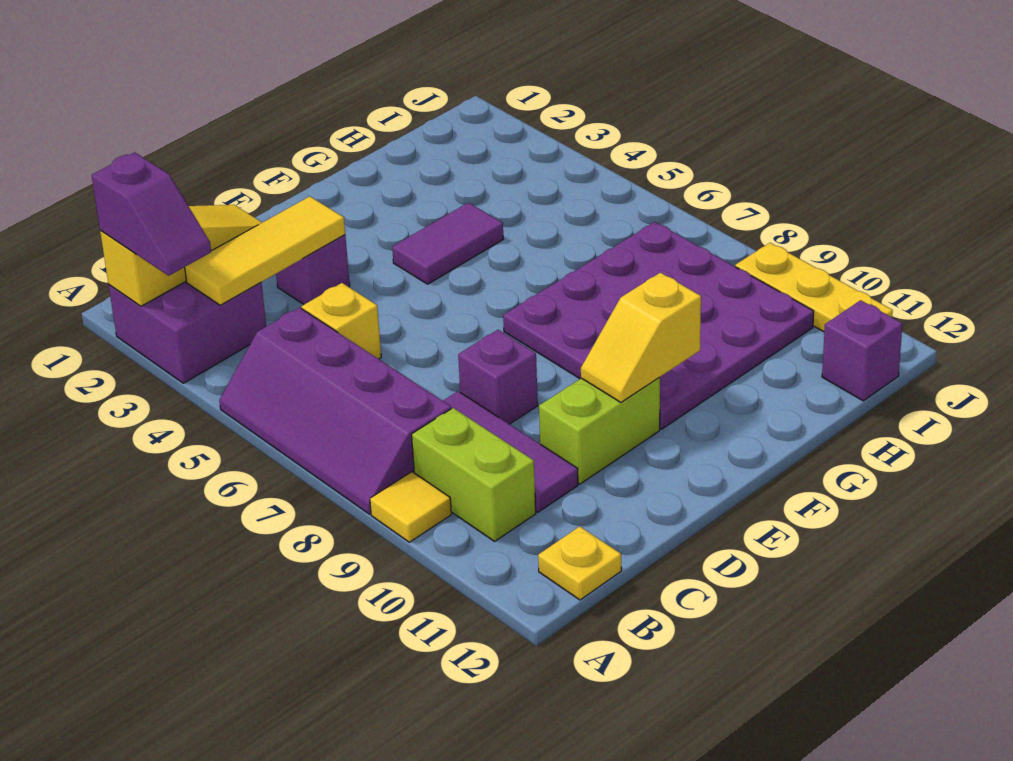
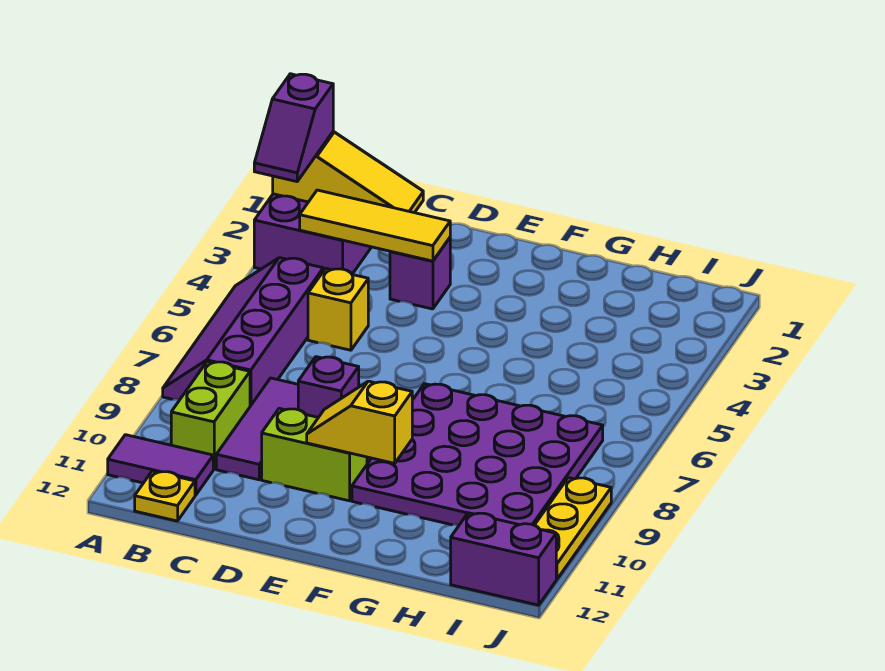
yellow tile A9 level 1 -> none
purple tile F4:G4 level 1 -> purple tile A11:B11 level 1
purple brick I12 level 1 -> purple brick I12:J12 level 1

